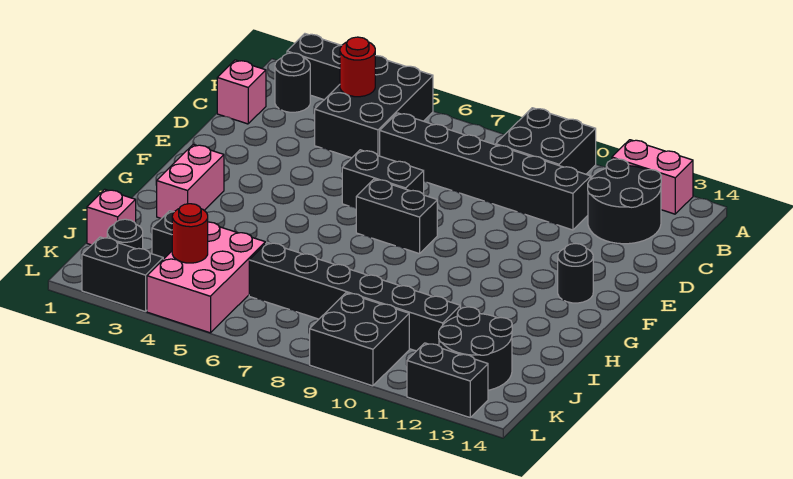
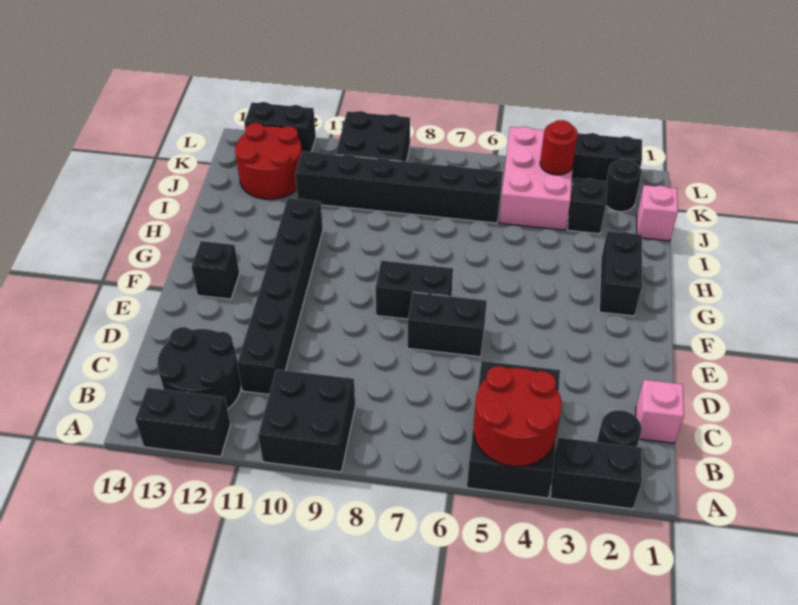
pink brick A12:A13 level 1 -> black brick A12:A13 level 1
red round brick B4 level 2 -> red round brick A4:B5 level 2
black brick C6:C11 level 1 -> black brick C11:H11 level 1
black round brick F13 level 1 -> black brick F13 level 1
pink brick G2:H2 level 1 -> black brick G2:H2 level 1
black round brick J12:K13 level 1 -> red round brick J12:K13 level 1

